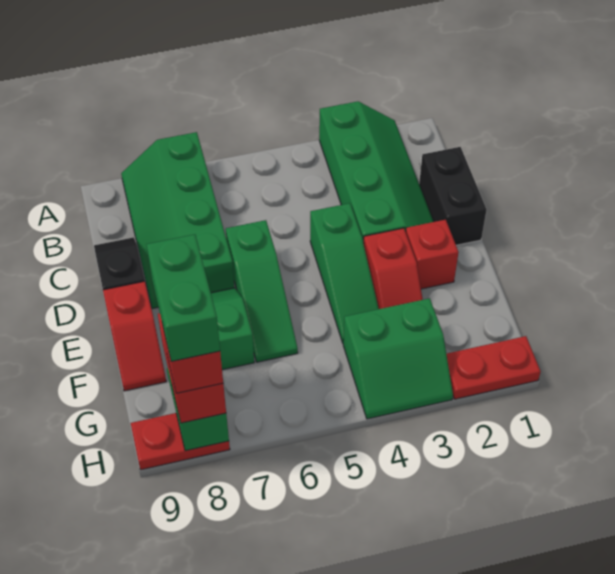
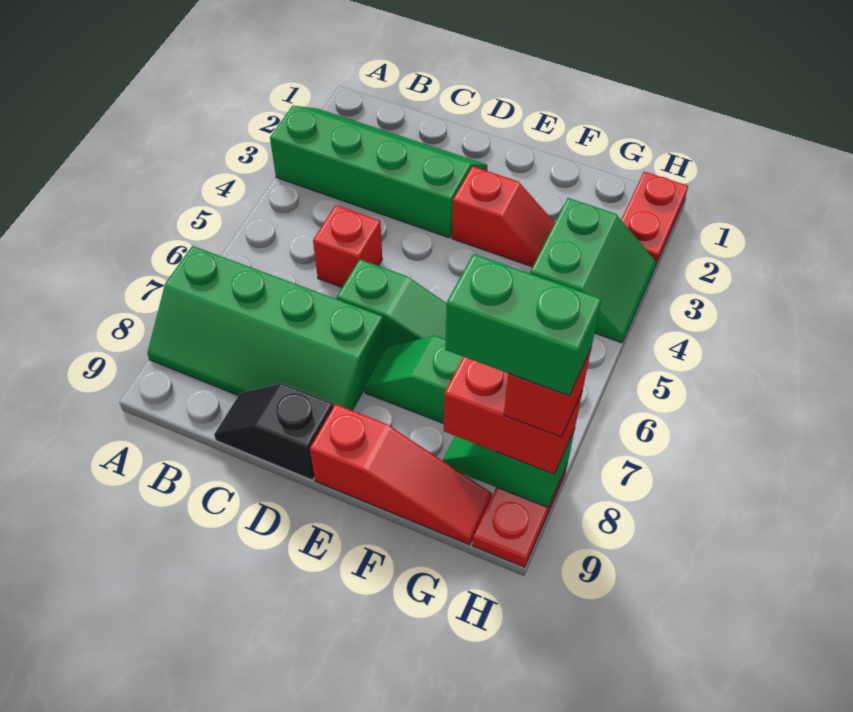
black brick C1:D1 level 1 -> none
green slope D4:F4 level 1 top D -> none
red brick E2 level 1 -> red brick C5 level 1
red slope E9:F9 level 1 top E -> red slope E9:G9 level 1 top E

